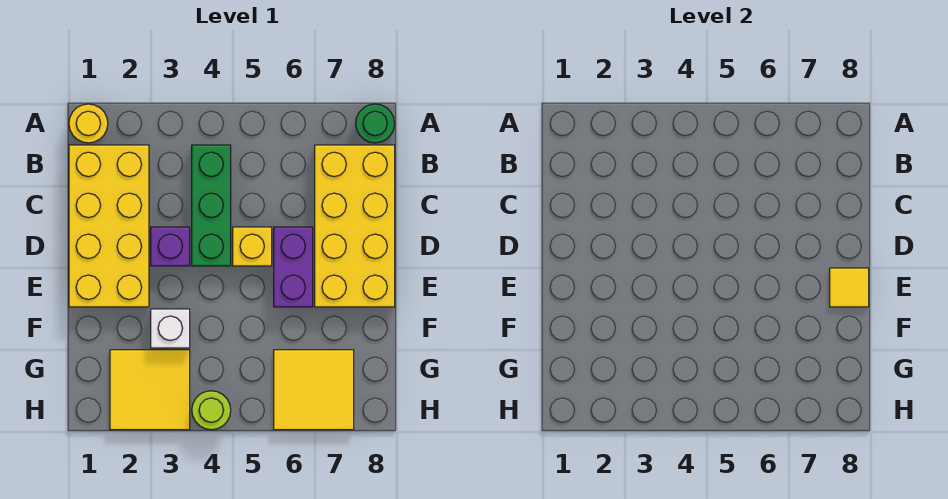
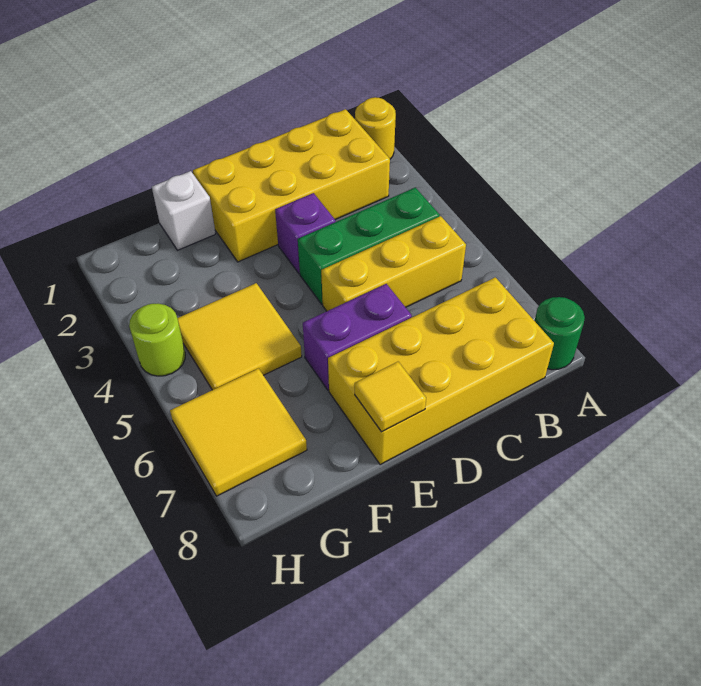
yellow brick D5 level 1 -> yellow brick B5:D5 level 1
white brick F3 level 1 -> white brick F1 level 1
yellow tile G2:H3 level 1 -> yellow tile F4:G5 level 1

